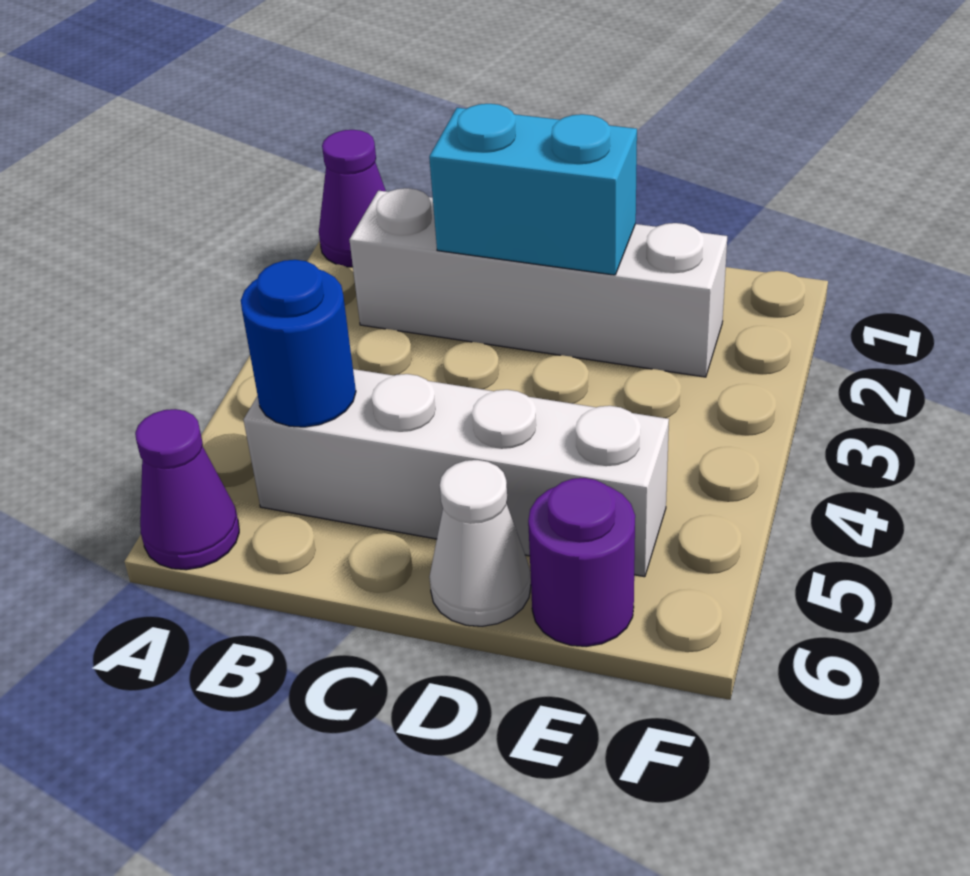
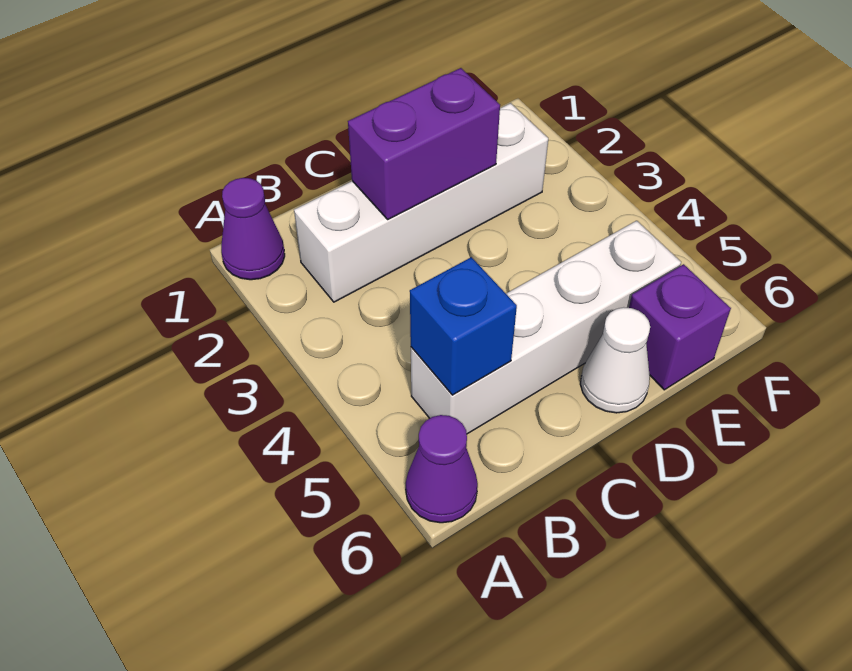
blue round brick B5 level 2 -> blue brick B5 level 2
cyan brick C2:D2 level 2 -> purple brick C2:D2 level 2
purple round brick E6 level 1 -> purple brick E6 level 1

